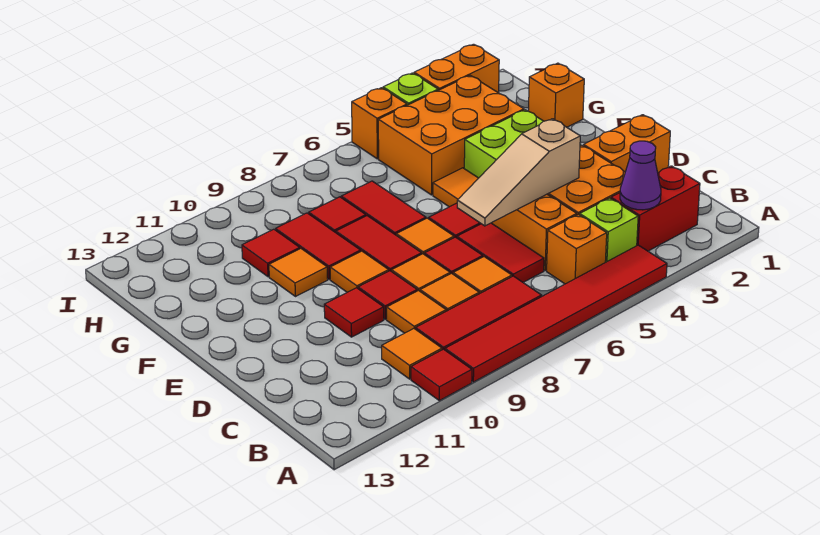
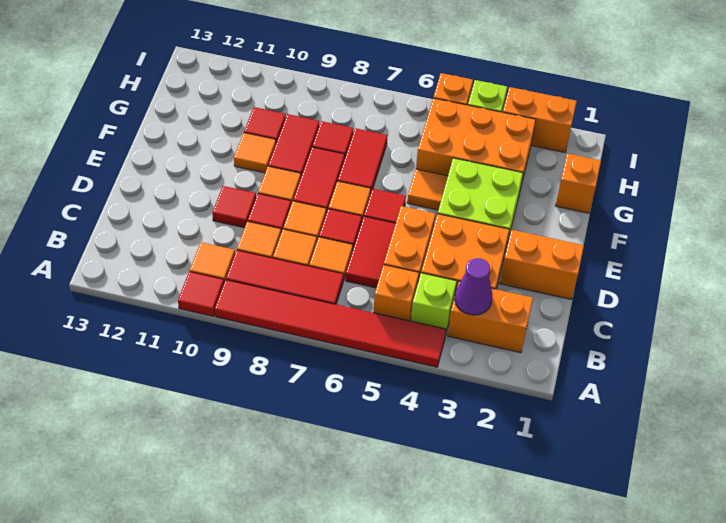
red brick B2:B3 level 1 -> orange brick B2:B3 level 1
tan slope D4:D6 level 2 top 4 -> none

